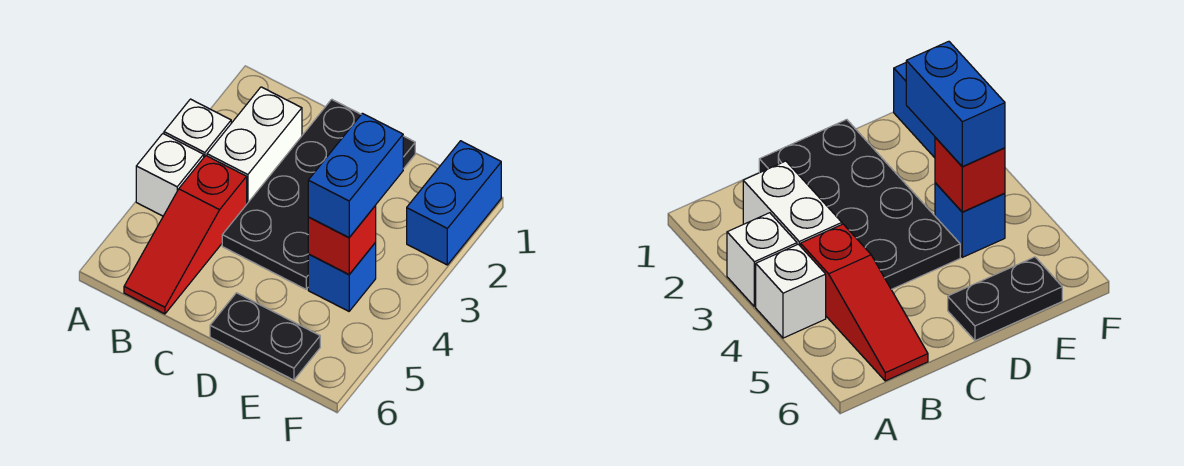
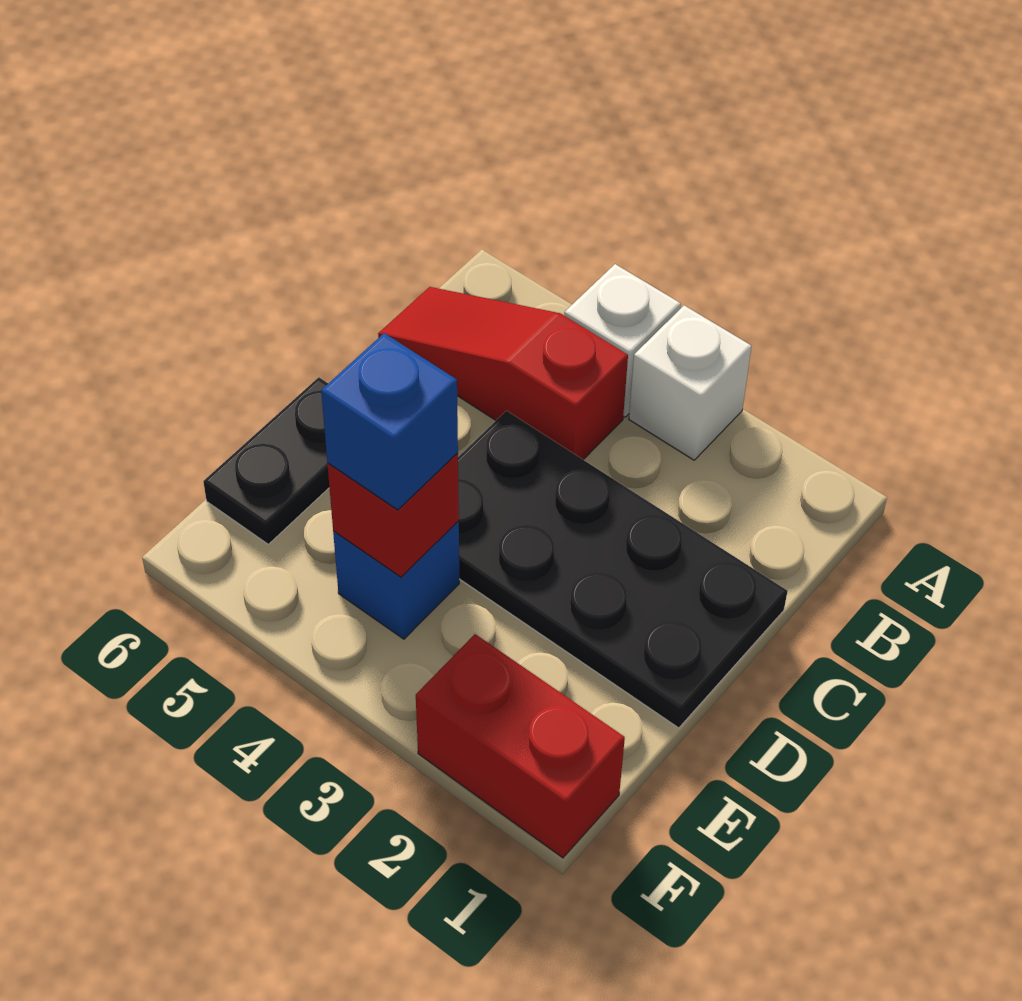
white brick B2:B3 level 1 -> none
blue brick E3:E4 level 3 -> blue brick E4 level 3
blue brick F1:F2 level 1 -> red brick F1:F2 level 1

